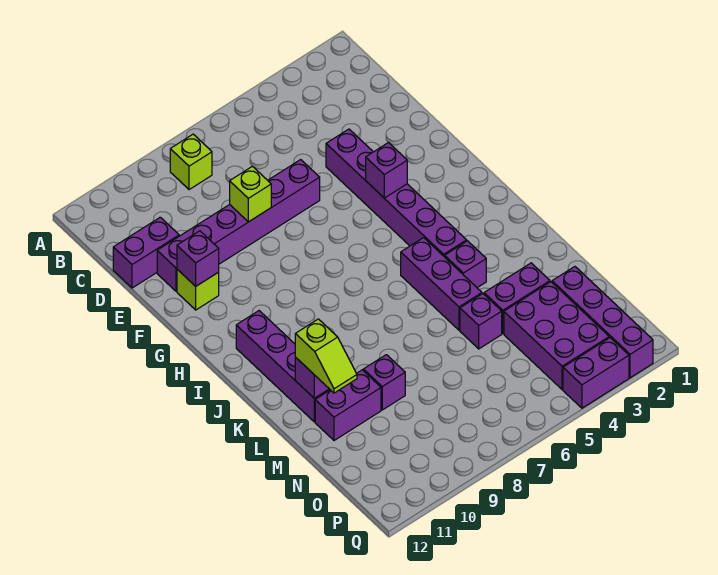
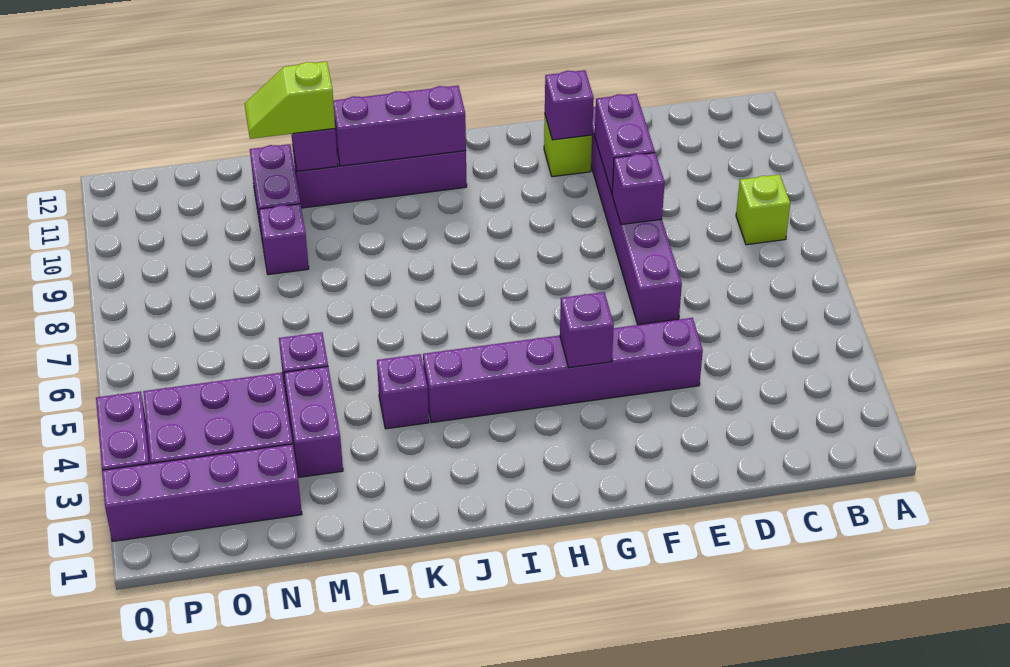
purple brick D11:D12 level 1 -> purple brick E9:E10 level 2
lime brick E8 level 2 -> purple brick E8 level 2
purple brick J5:L5 level 1 -> purple brick I11:K11 level 2

